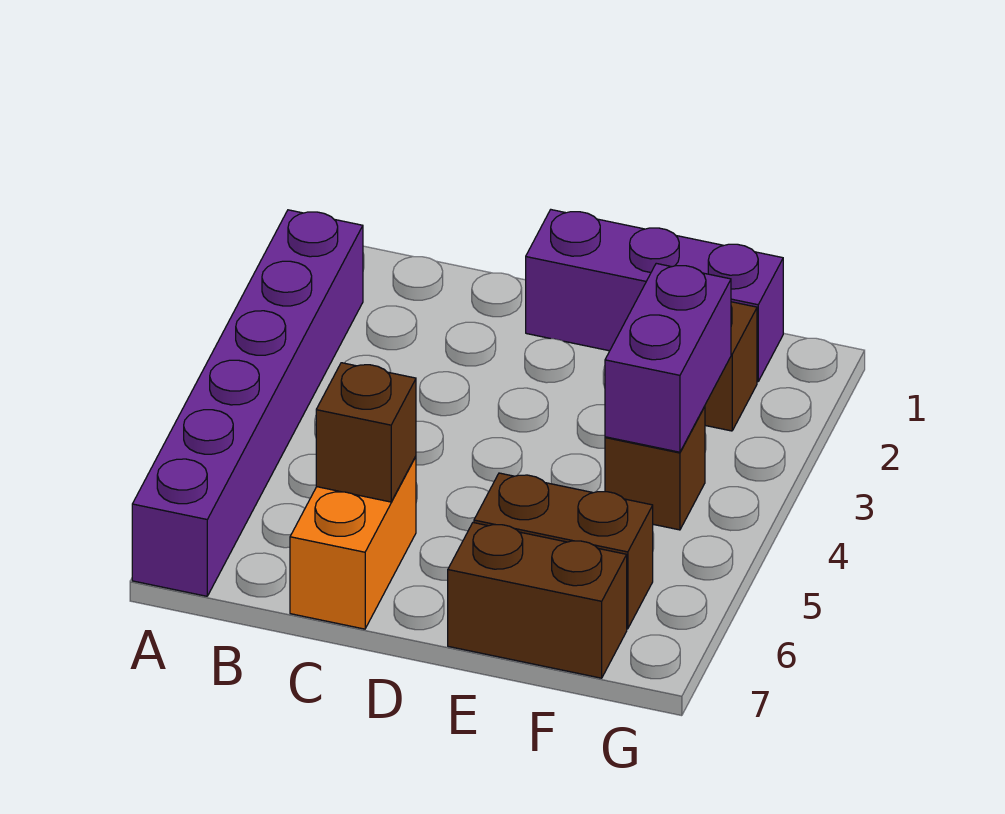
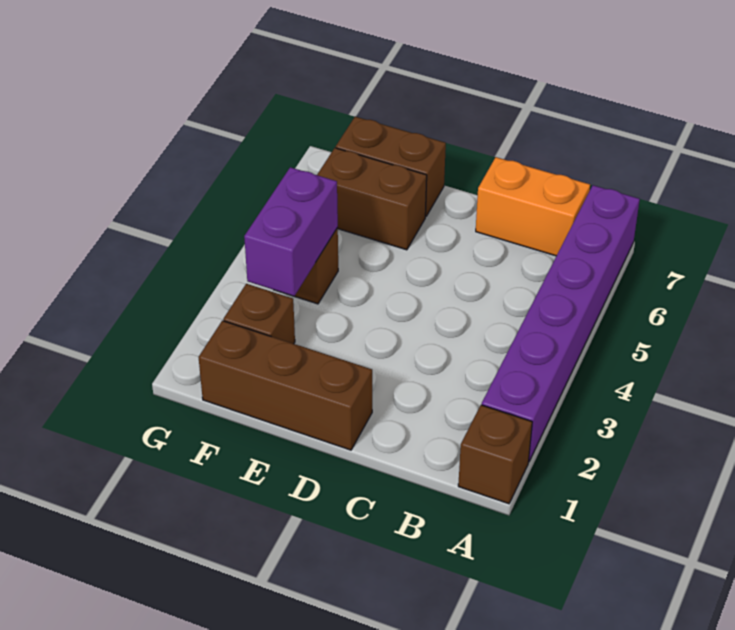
orange brick C6:C7 level 1 -> orange brick B7:C7 level 1
brown brick C6 level 2 -> brown brick A1 level 1
purple brick D1:F1 level 1 -> brown brick D1:F1 level 1

